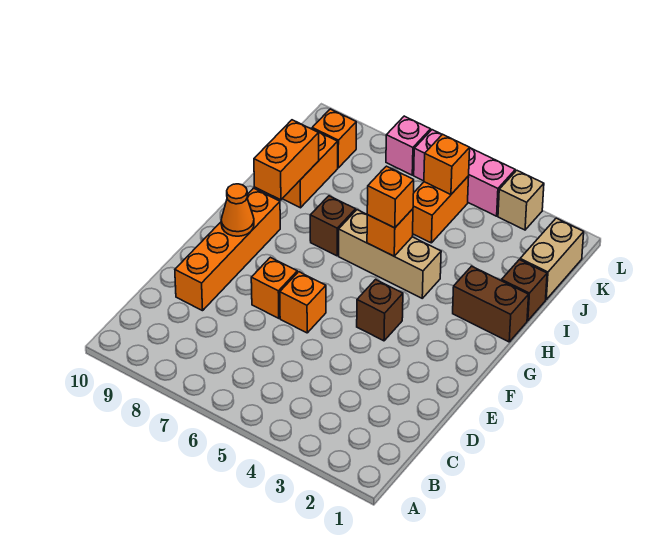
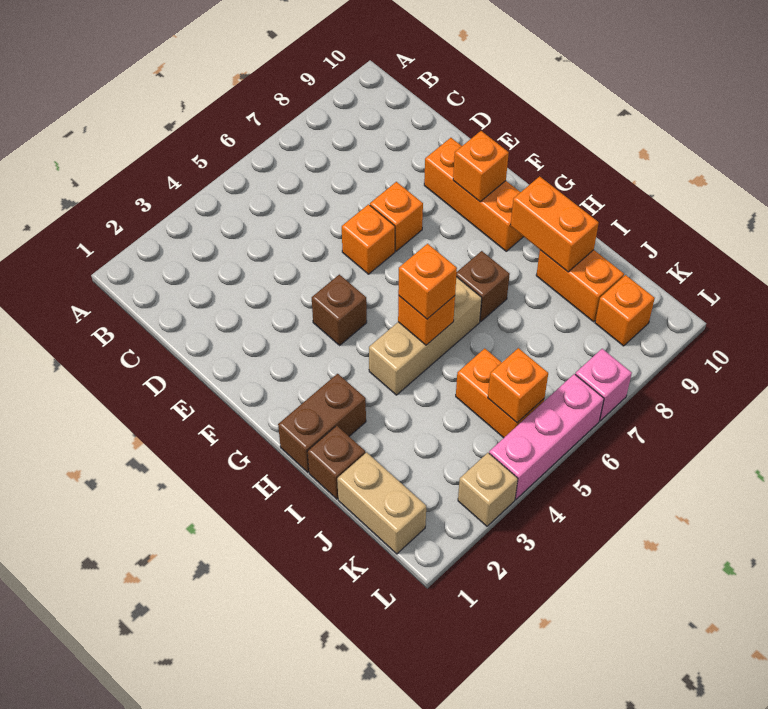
orange brick D9:G9 level 1 -> orange brick E9:G9 level 1
orange cone F9 level 2 -> orange brick F9 level 2

